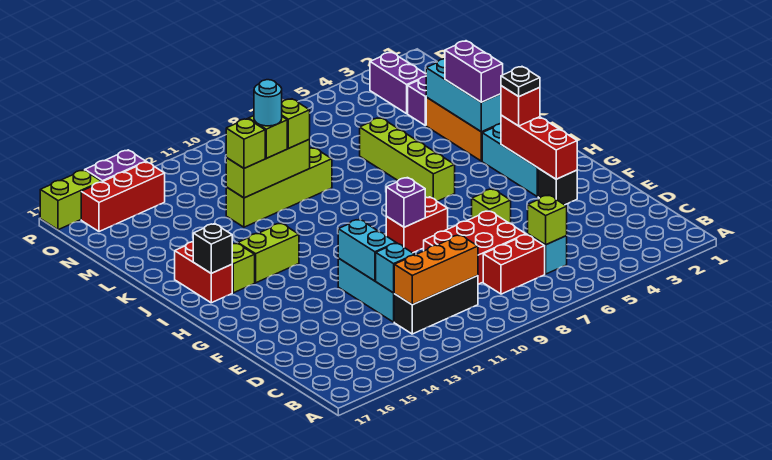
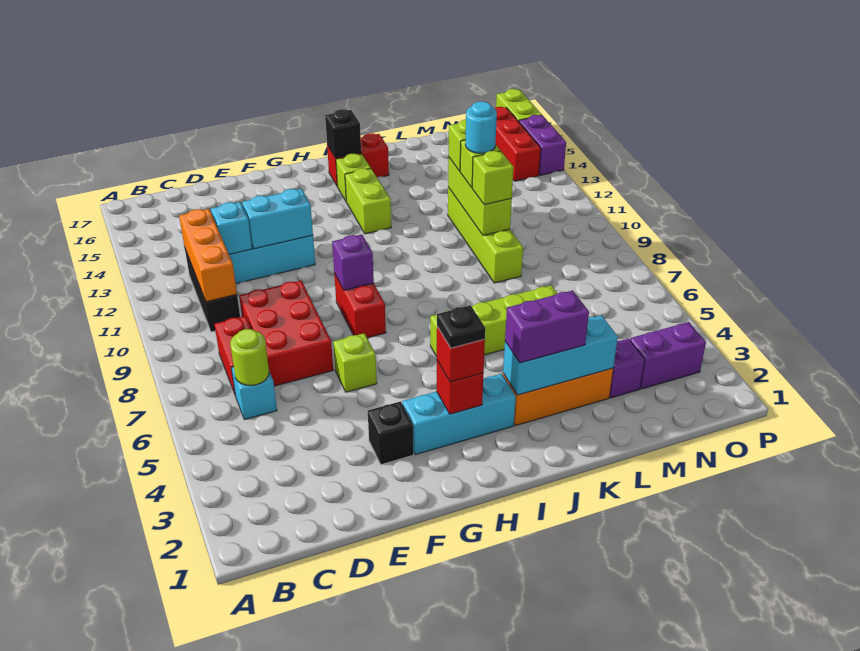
lime brick C6 level 2 -> lime round brick C6 level 2
red brick F3:H3 level 2 -> red brick H3 level 2

